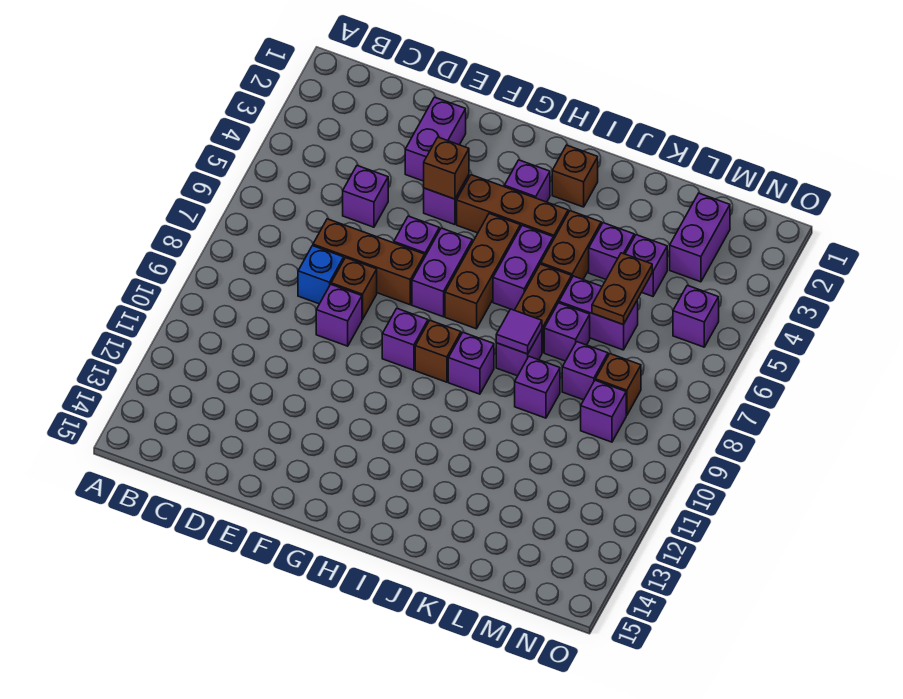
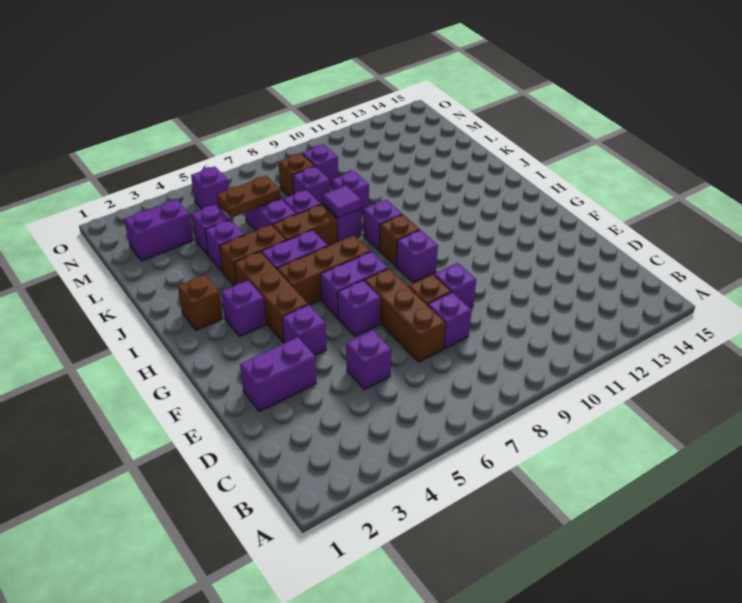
blue brick D8 level 1 -> purple brick D8 level 1
brown brick F4 level 2 -> none

